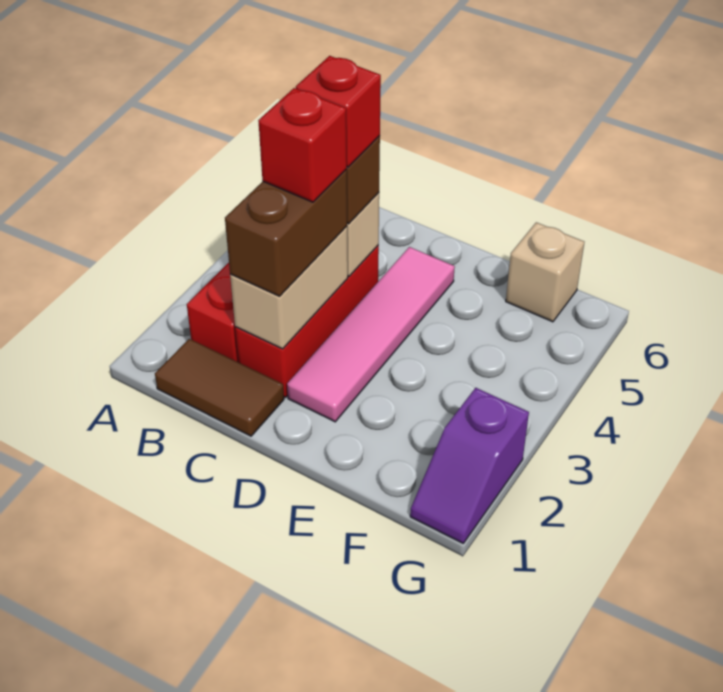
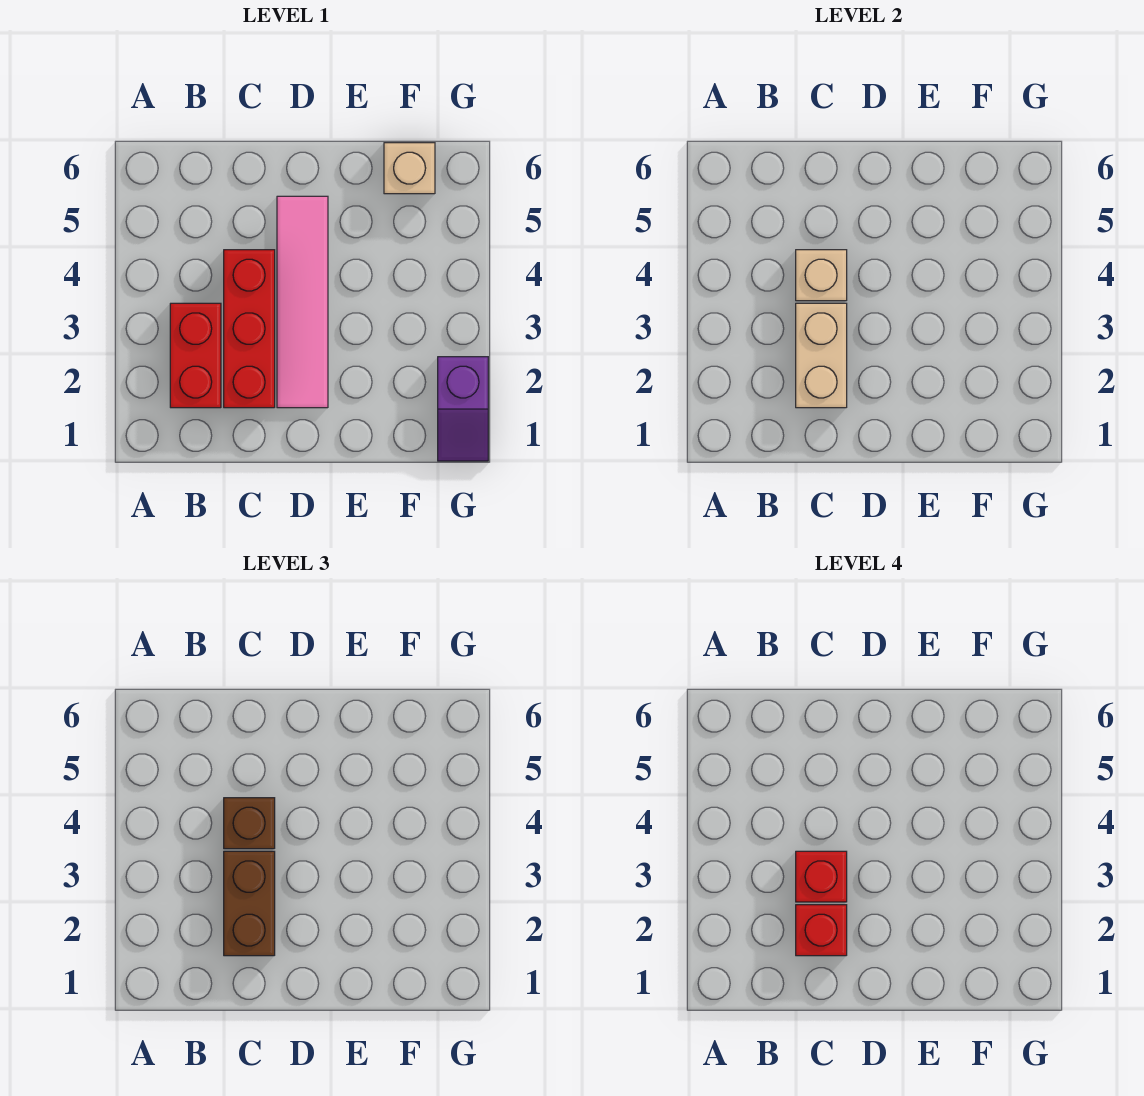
brown tile B1:C1 level 1 -> none
red brick C4 level 4 -> red brick C2 level 4

